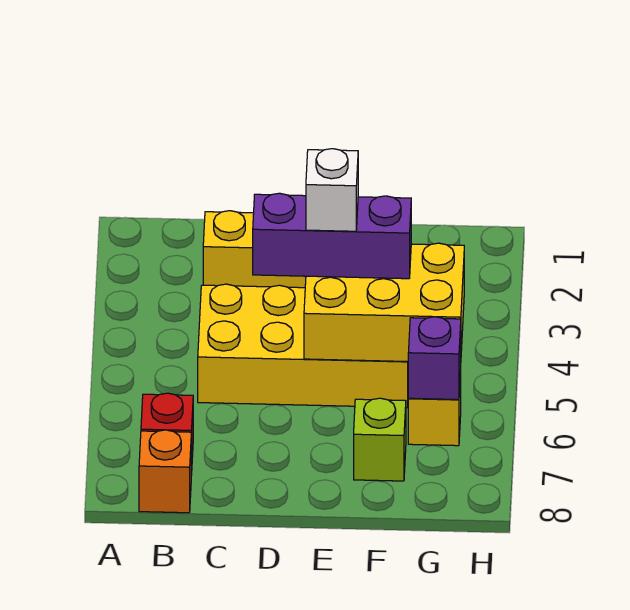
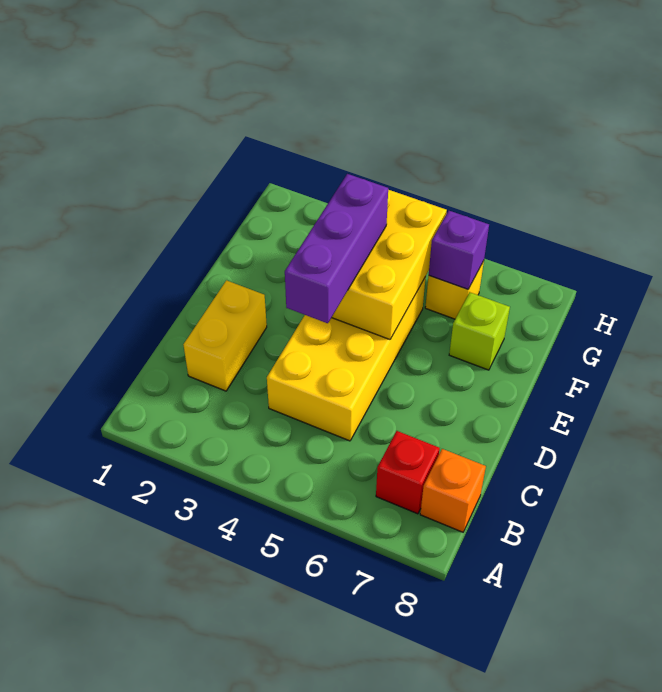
white brick E4 level 4 -> none

